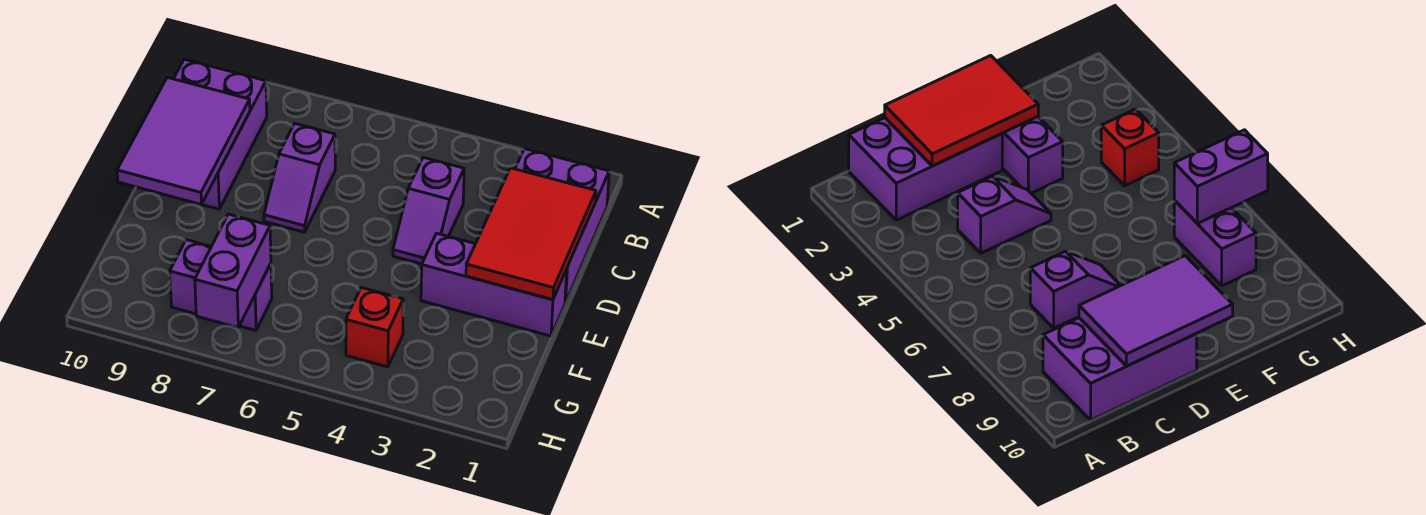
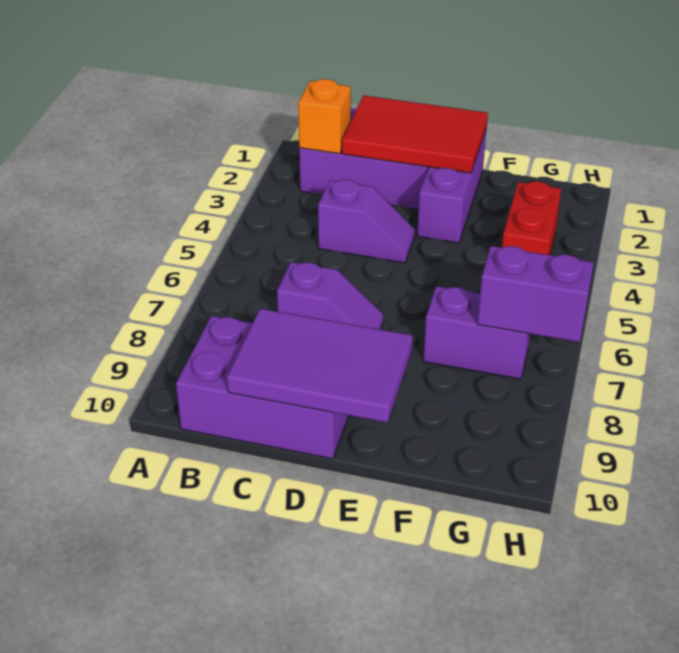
none -> orange brick B2 level 2
red brick G4 level 1 -> red brick G3:G4 level 1
purple brick G7:G8 level 1 -> purple brick F7:G7 level 1

